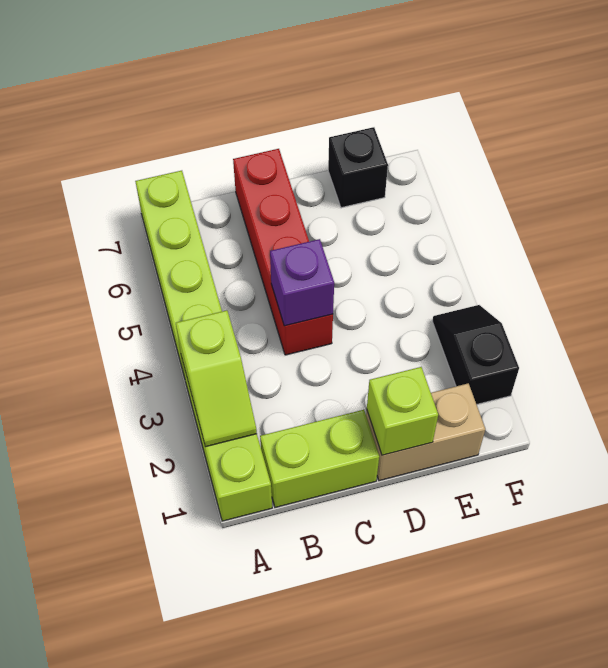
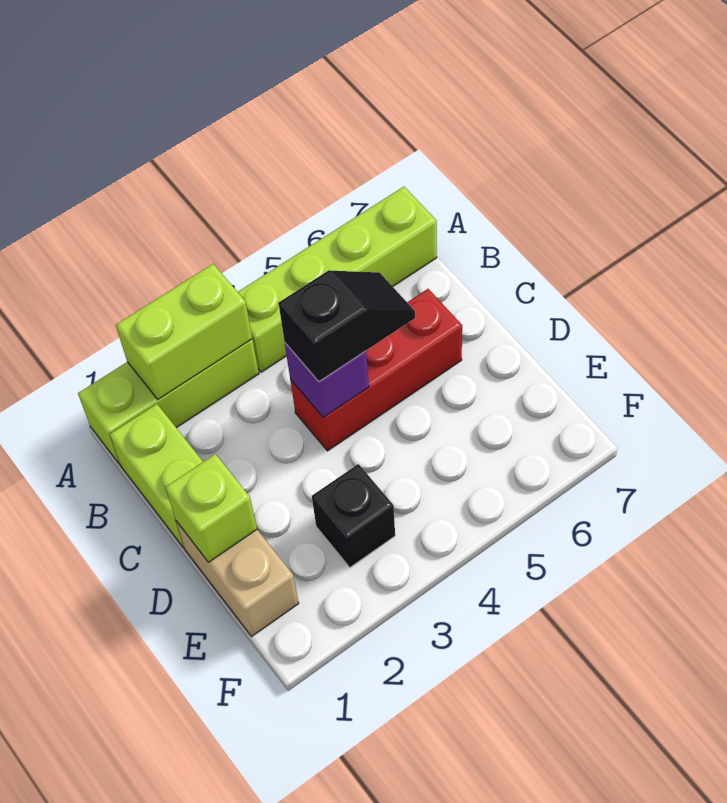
lime slope A2:A3 level 2 top 3 -> lime brick A2:A3 level 2
red brick C4:C7 level 1 -> red brick C4:C6 level 1
black brick E7 level 1 -> black brick E3 level 1
black slope F2:F3 level 1 top 2 -> black slope C4:C5 level 3 top 4

